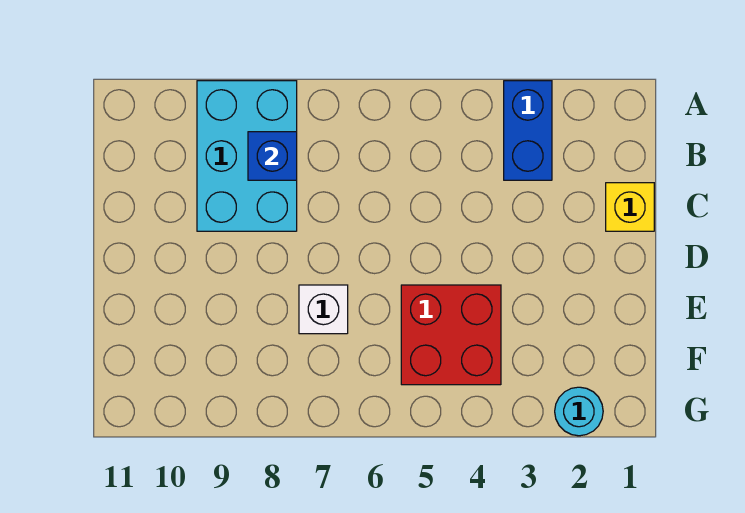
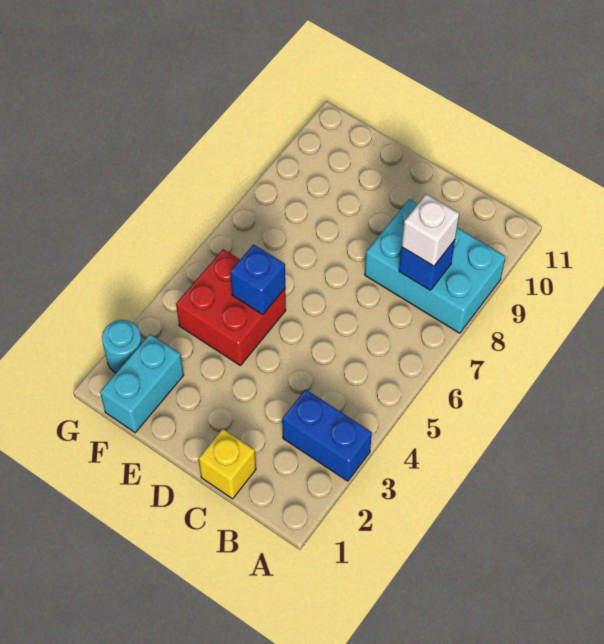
none -> blue brick E5 level 2
white brick E7 level 1 -> white brick B8 level 3
none -> cyan brick F1:F2 level 1

